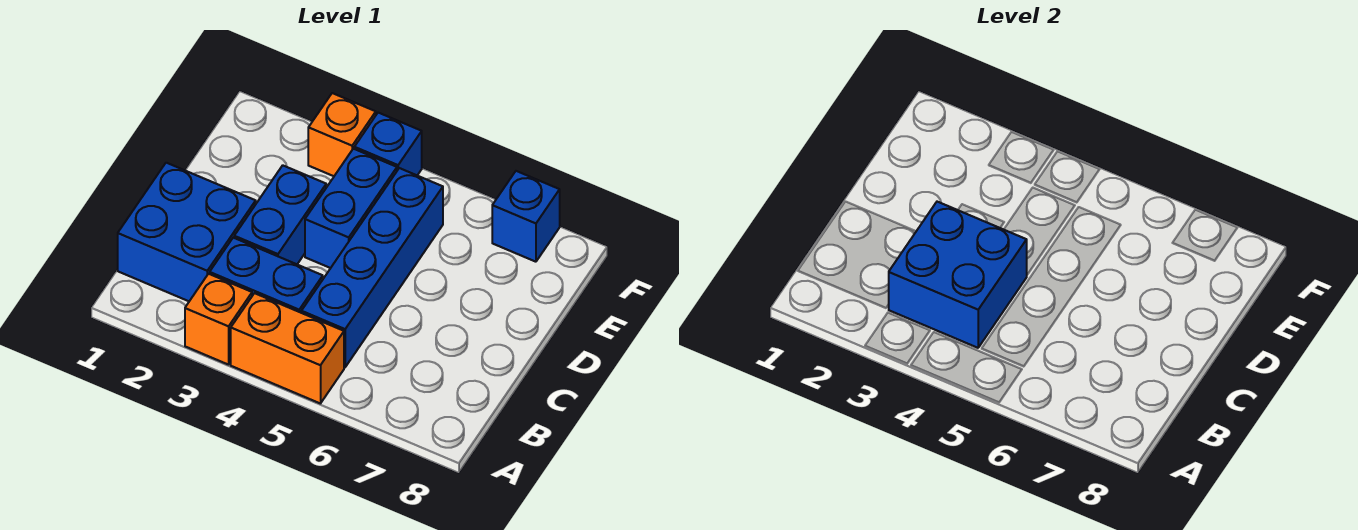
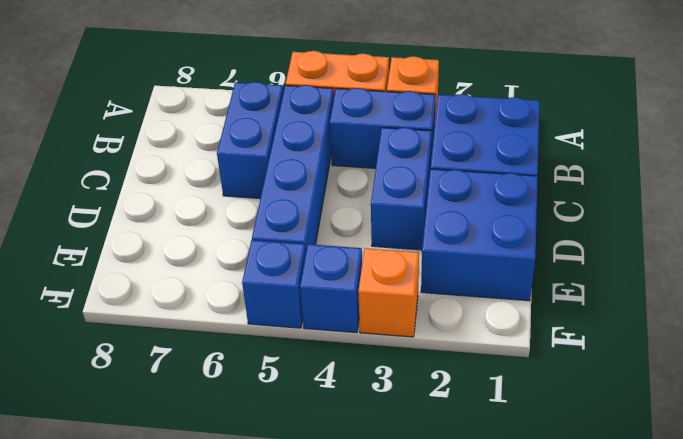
blue brick B3:C4 level 2 -> blue brick D1:E2 level 1
blue brick D4:E4 level 1 -> blue brick B6:C6 level 1
blue brick F7 level 1 -> blue brick F5 level 1

